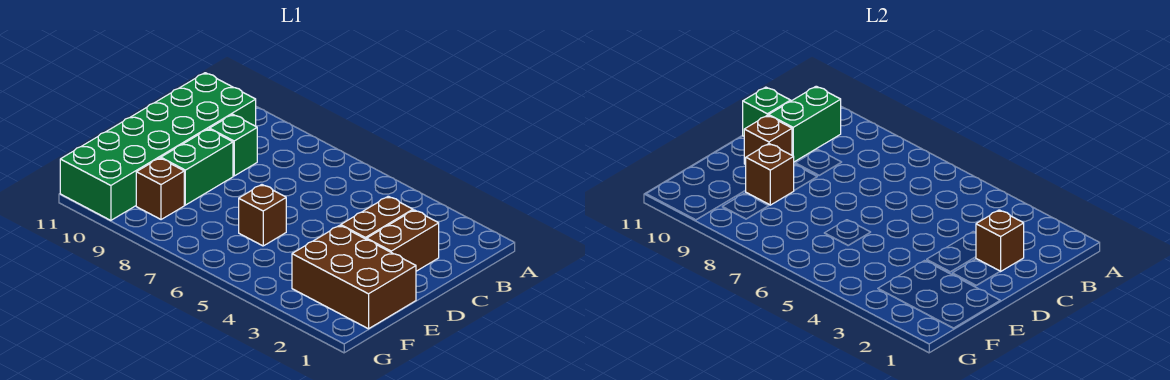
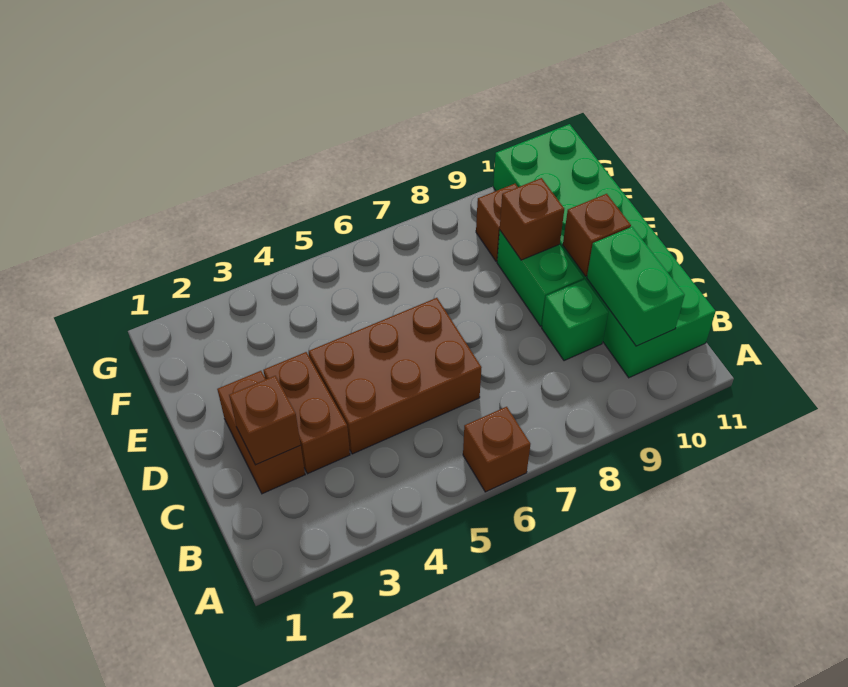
green brick C11 level 2 -> none
brown brick E1:F3 level 1 -> brown brick C4:D6 level 1
brown brick E6 level 1 -> brown brick A6 level 1

